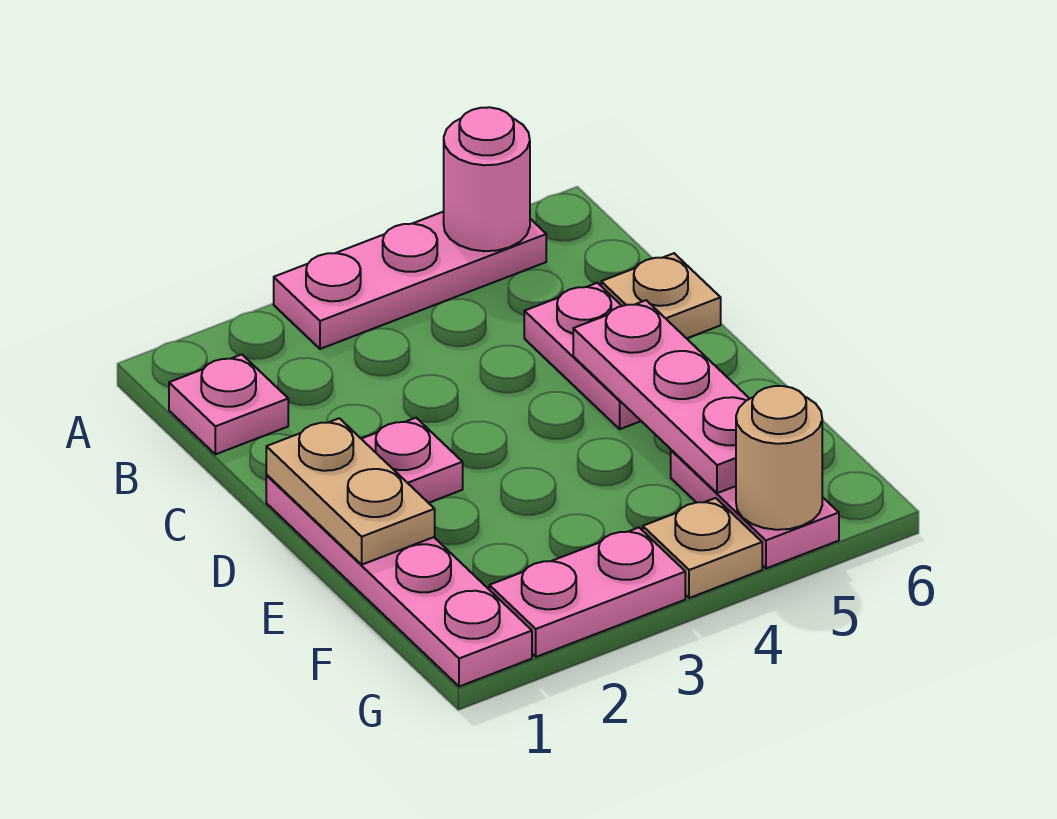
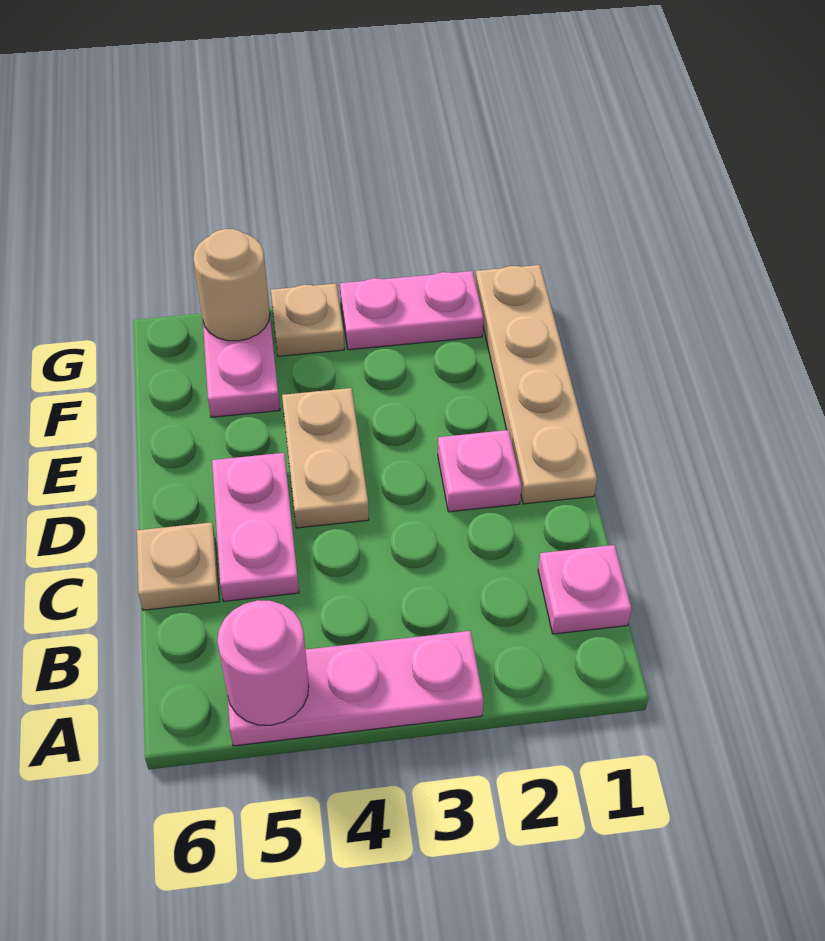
pink plate D1:G1 level 1 -> tan plate D1:G1 level 1
tan plate D1:E1 level 2 -> tan plate D4:E4 level 1
pink plate D5:F5 level 2 -> none

